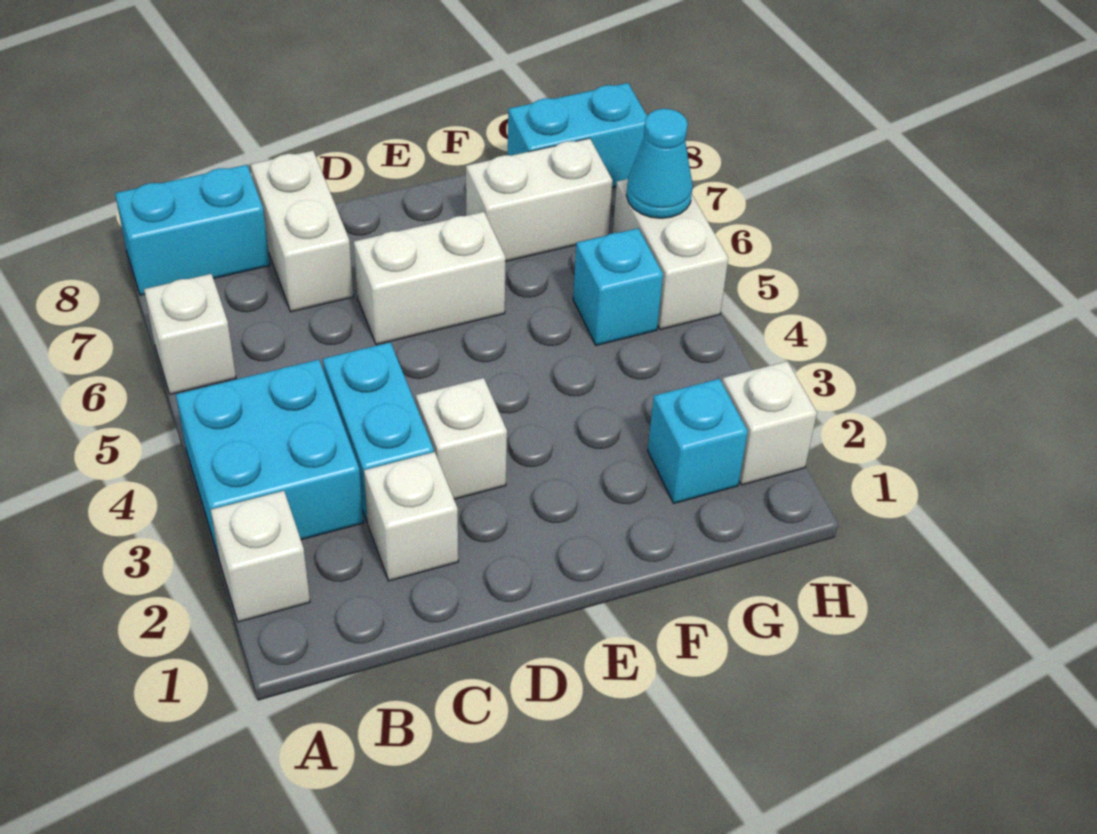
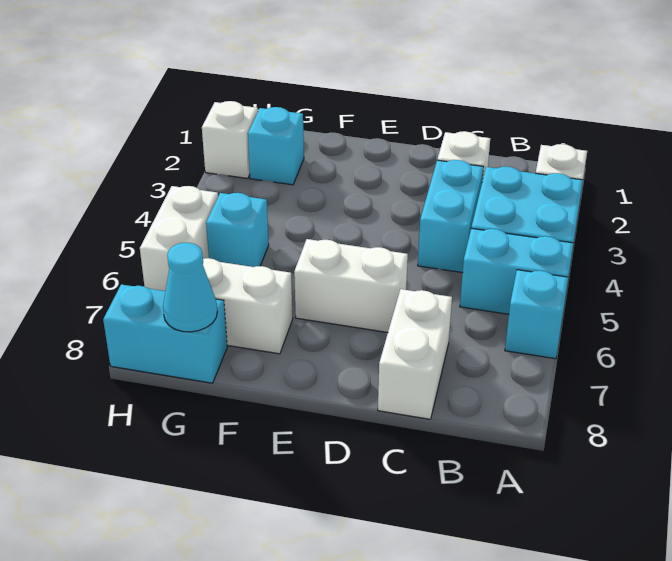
white brick A6 level 1 -> cyan brick A6 level 1
cyan brick A8:B8 level 1 -> cyan brick A5:B5 level 1
white brick D3 level 1 -> none
cyan cone H6 level 2 -> cyan cone G8 level 2

